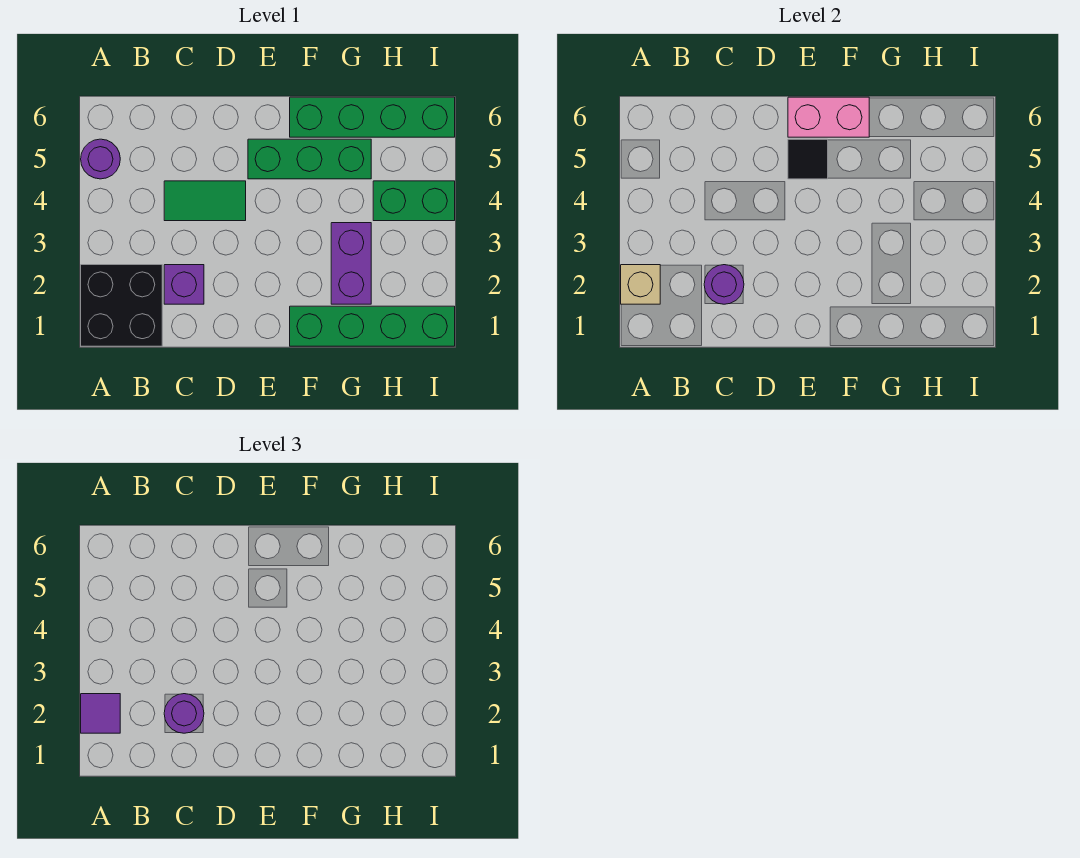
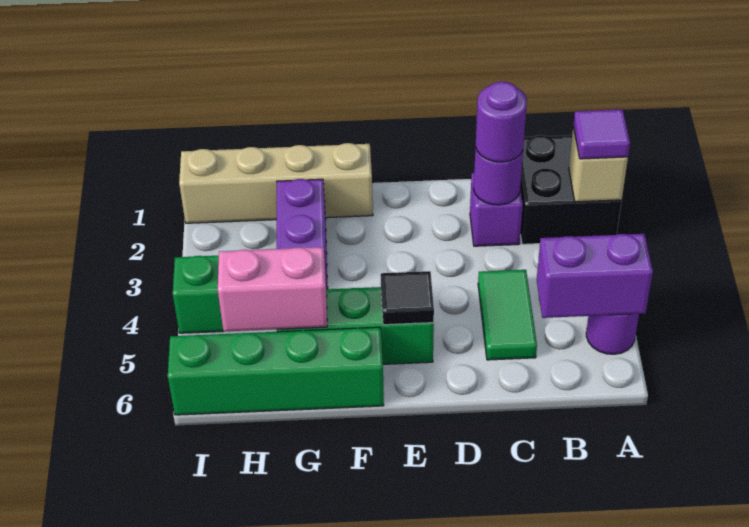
none -> purple brick A5:B5 level 2
green tile C4:D4 level 1 -> green tile C4:C5 level 1
pink brick E6:F6 level 2 -> pink brick G5:H5 level 2
green brick F1:I1 level 1 -> tan brick F1:I1 level 1

